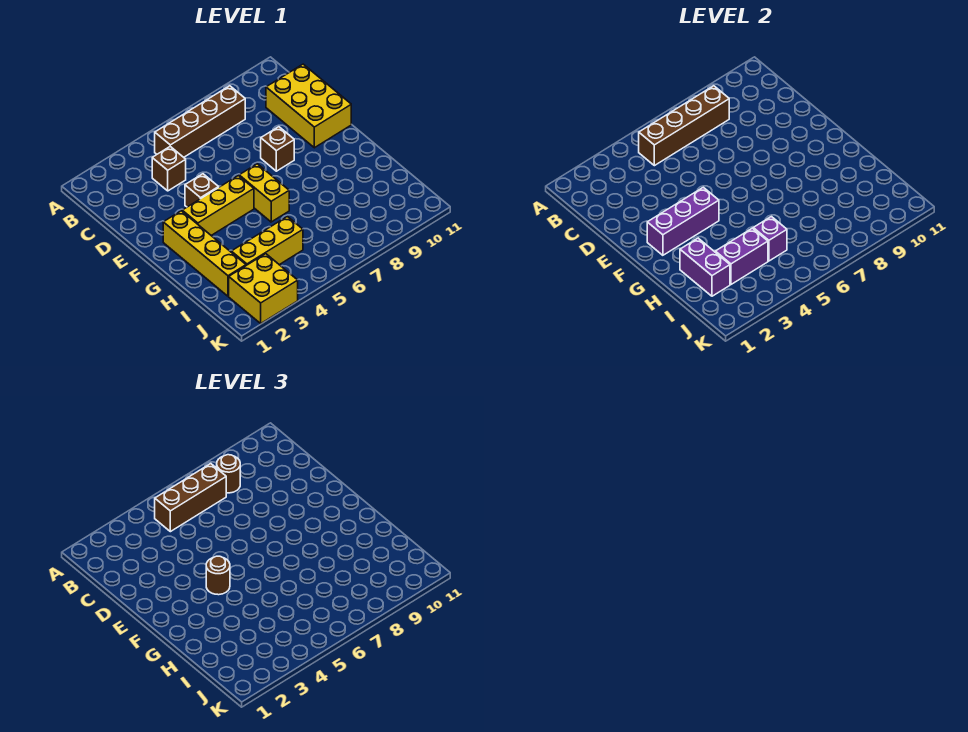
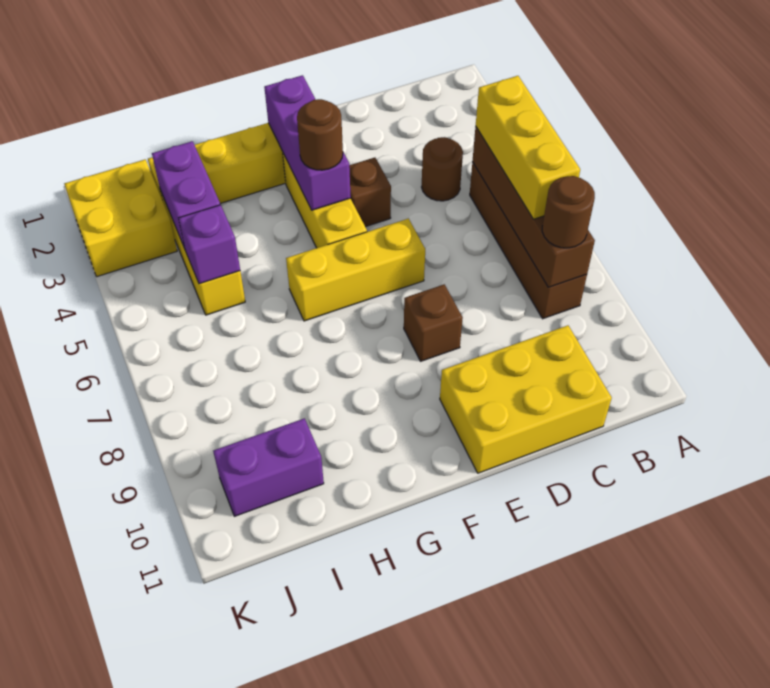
brown brick B5:B7 level 3 -> yellow brick B5:B7 level 3
brown brick C4 level 1 -> brown round brick C4 level 1
yellow brick F6:G6 level 1 -> yellow brick E6:G6 level 1
purple brick H2:I2 level 2 -> purple brick I10:J10 level 1

